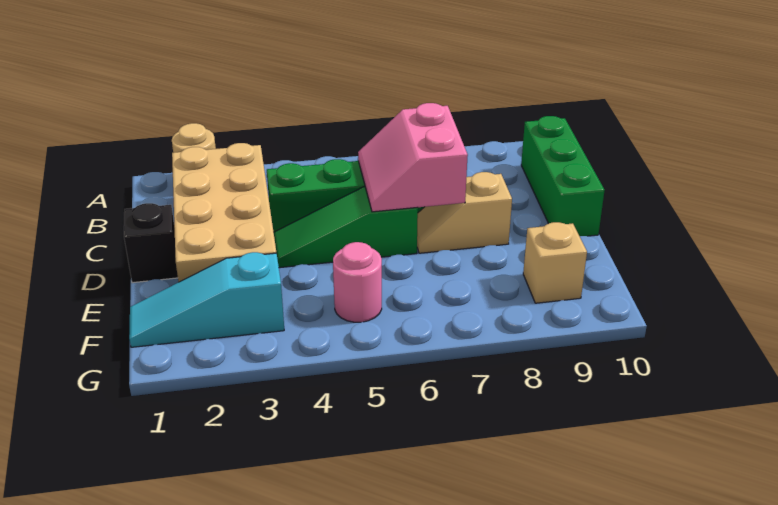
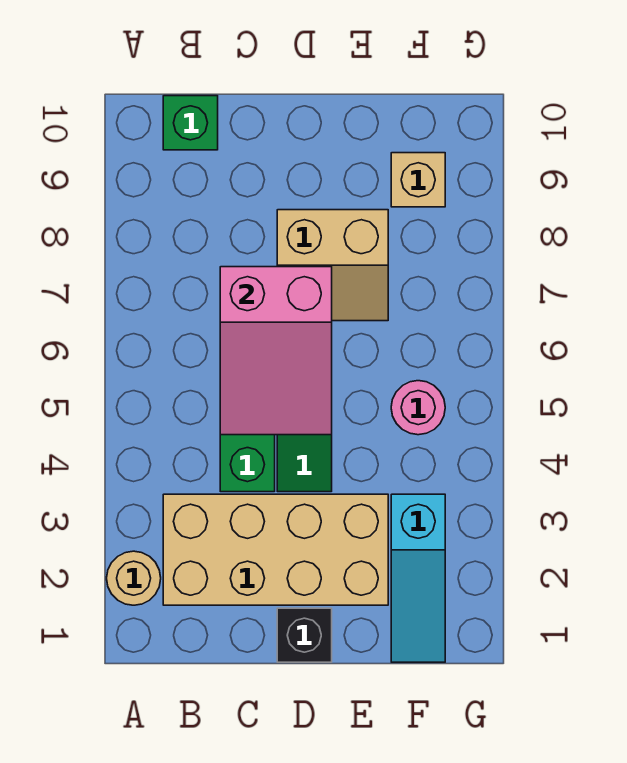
green brick B10:D10 level 1 -> green brick B10 level 1
pink slope C6:D7 level 2 top 7 -> pink slope C5:D7 level 2 top 7
tan slope D7:D8 level 1 top 8 -> tan slope D7:E8 level 1 top 8

